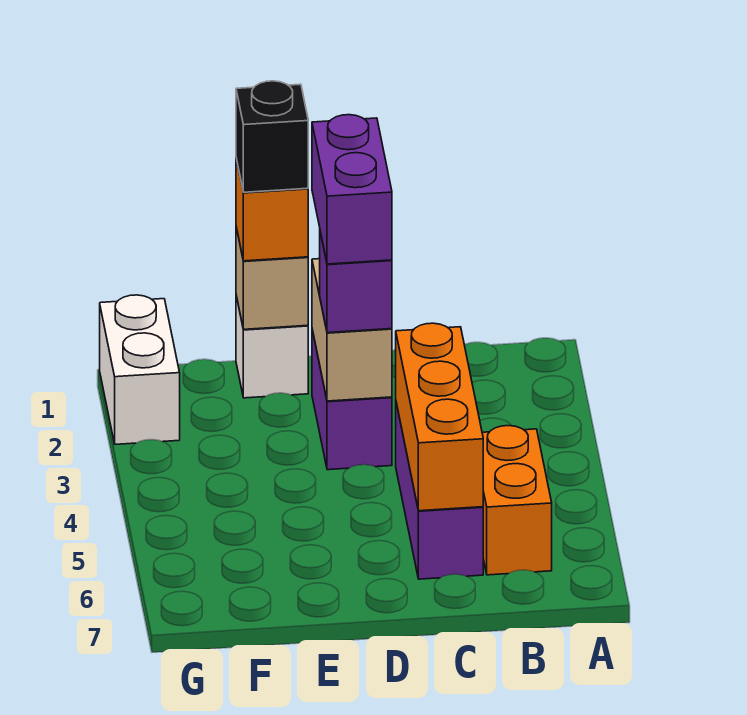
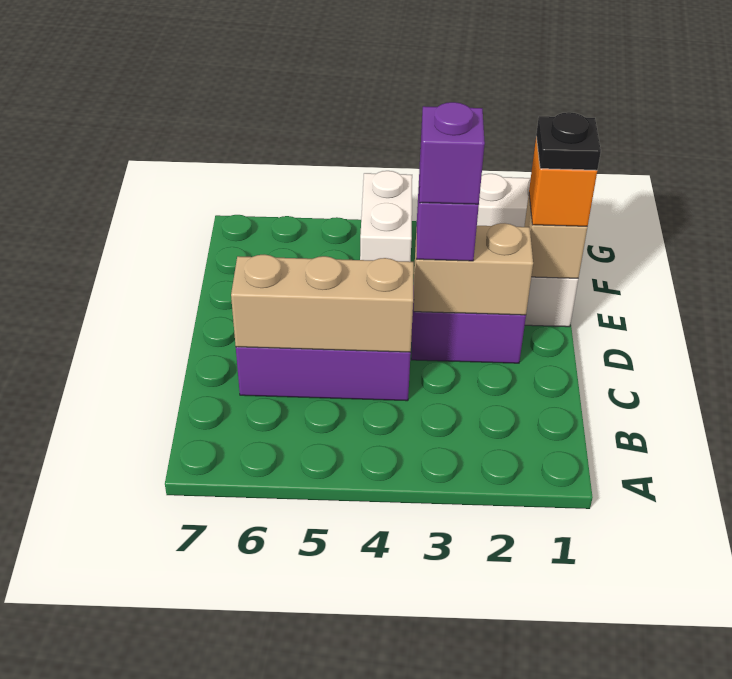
orange brick B5:B6 level 1 -> none
orange brick C4:C6 level 2 -> tan brick C4:C6 level 2
purple brick D2:D3 level 4 -> purple brick D3 level 4
black brick E1 level 4 -> black plate E1 level 4
none -> white brick F4:G4 level 1

